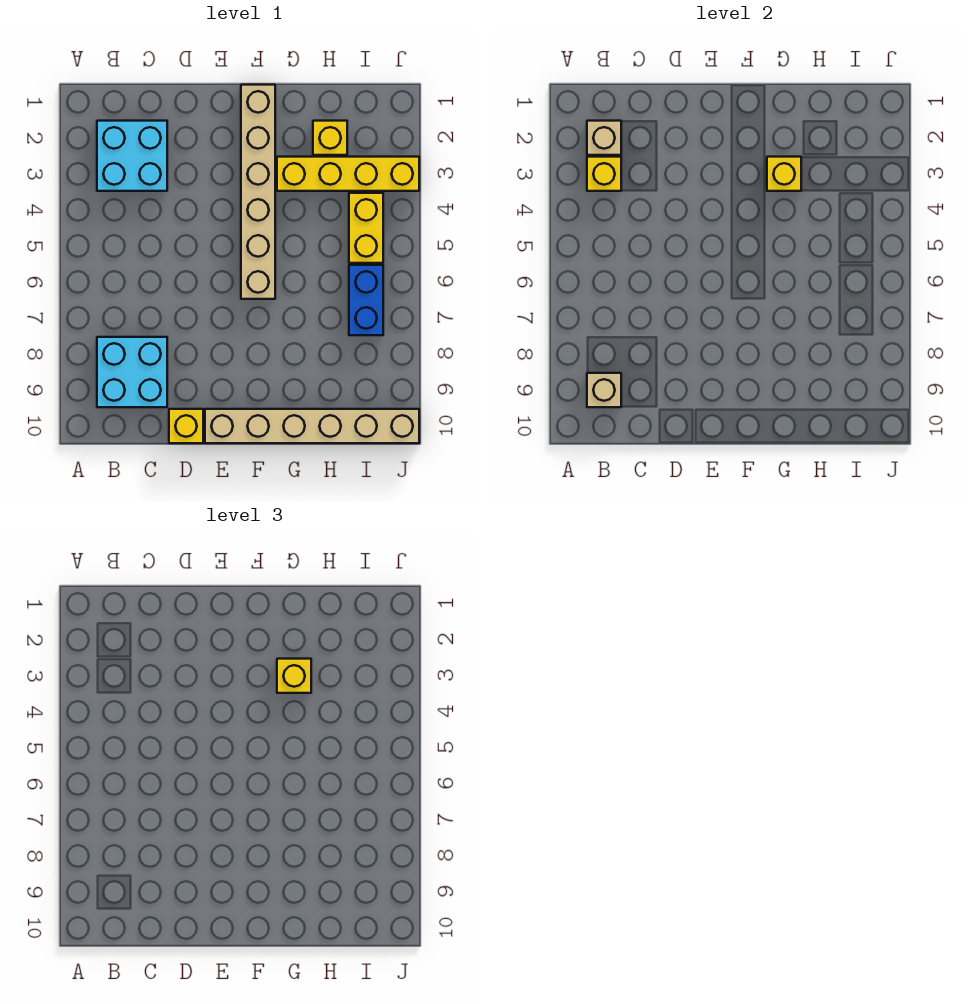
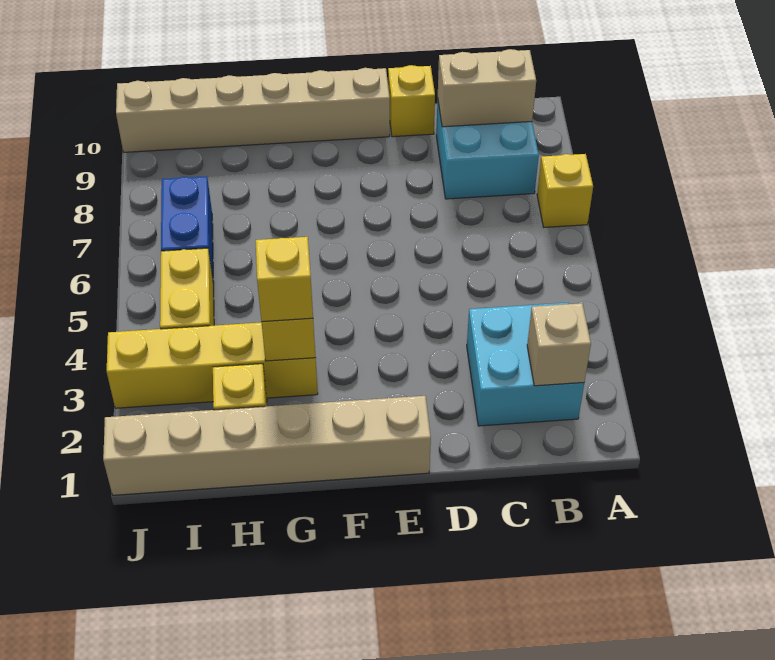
yellow brick B3 level 2 -> yellow brick A7 level 1
tan brick B9 level 2 -> tan brick B9:C9 level 2
tan brick F1:F6 level 1 -> tan brick E1:J1 level 1

